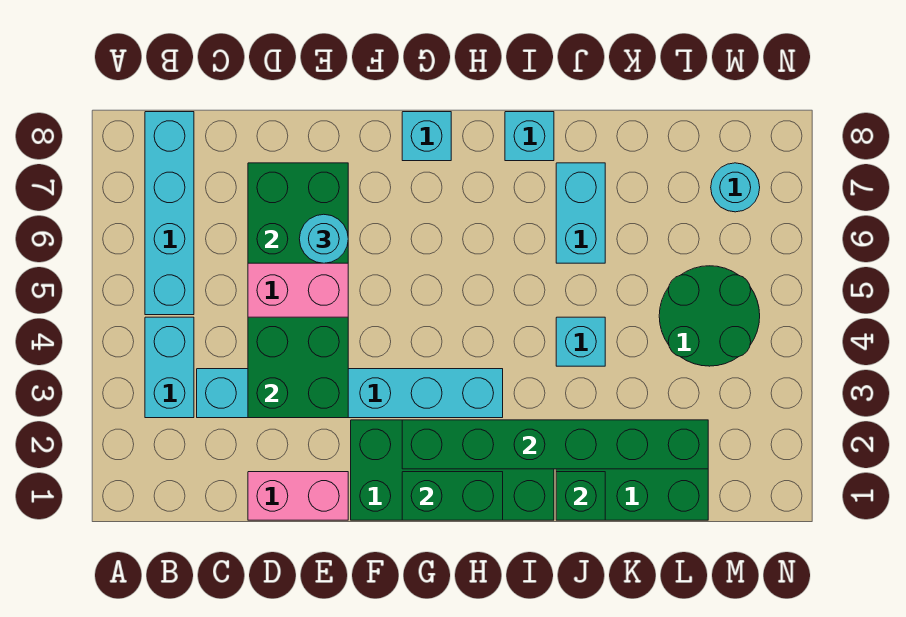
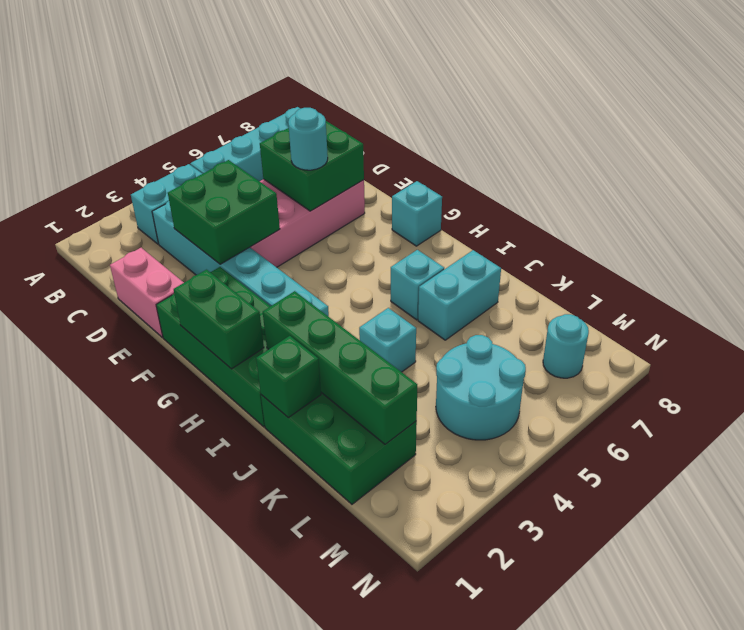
green brick G2:L2 level 2 -> green brick I2:L2 level 2
cyan brick I8 level 1 -> cyan brick I6 level 1
green round brick L4:M5 level 1 -> cyan round brick L4:M5 level 1

